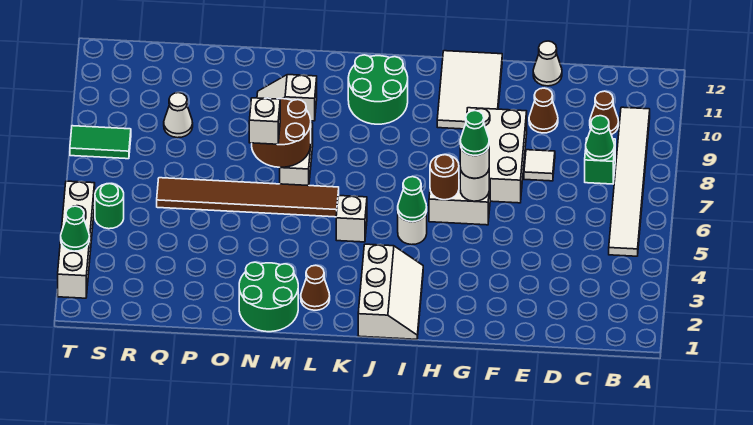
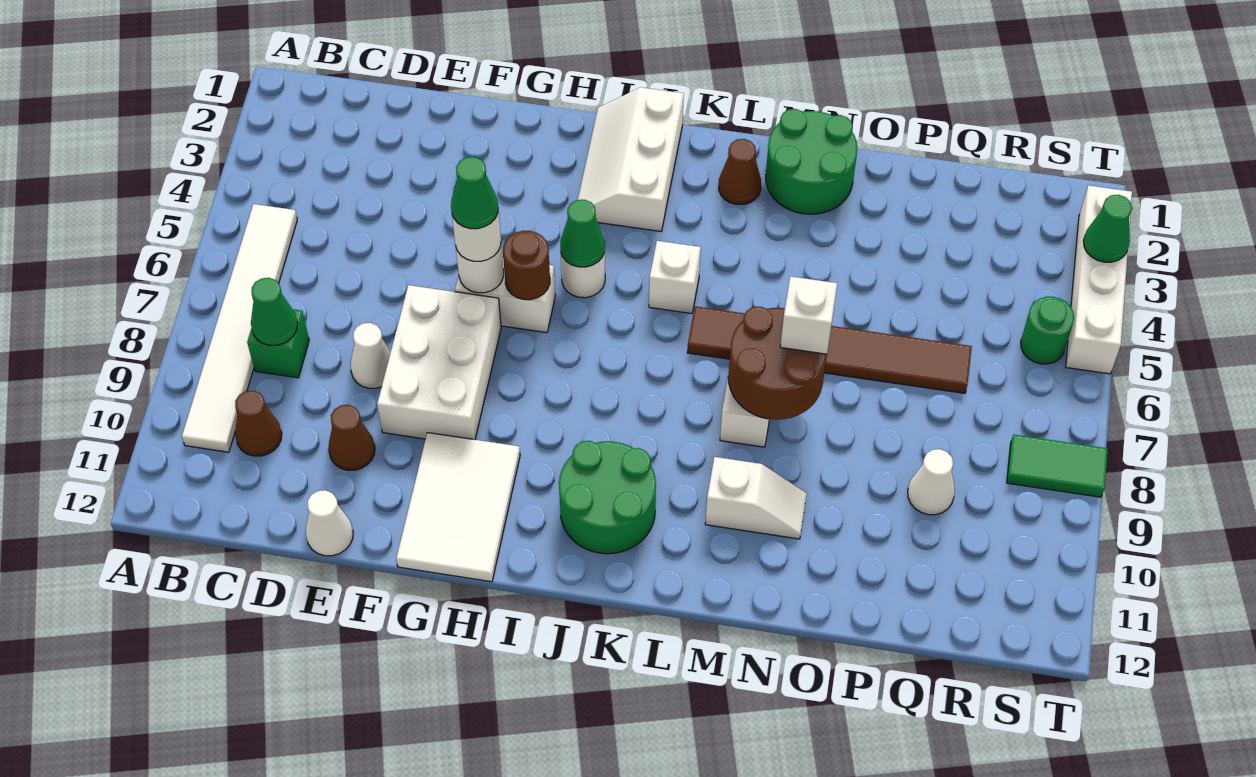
white tile E8 level 1 -> white cone E8 level 1

